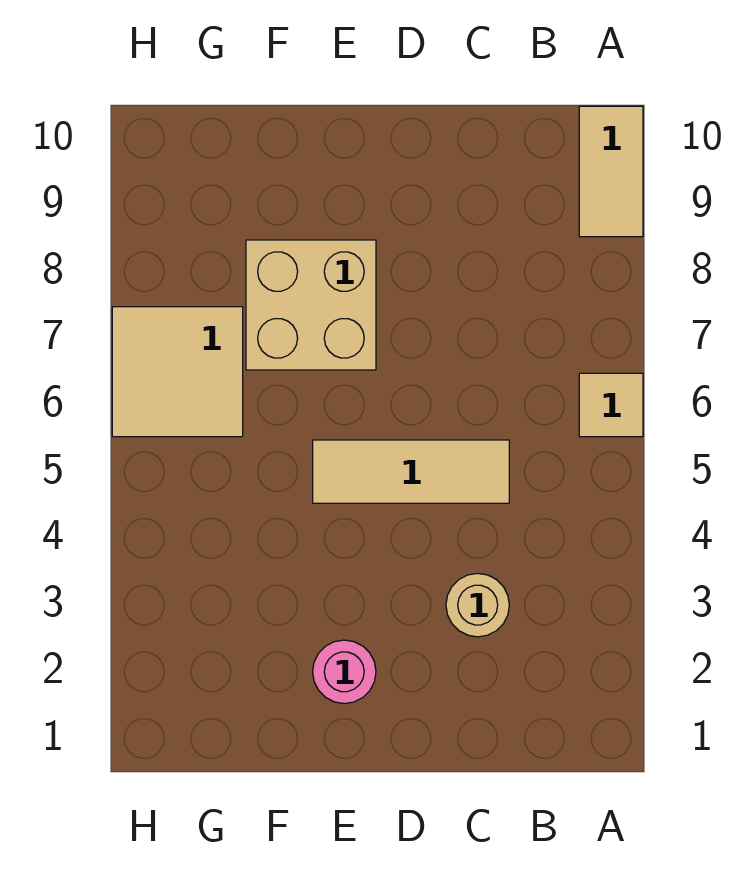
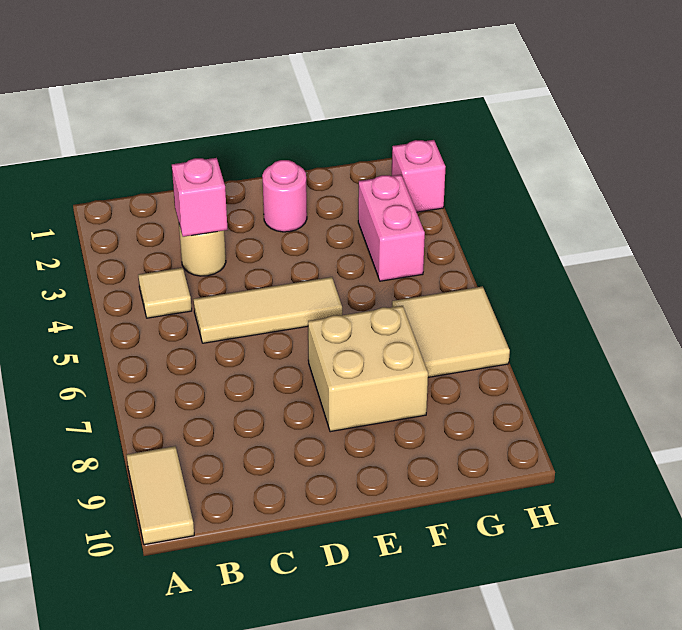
tan tile A6 level 1 -> tan tile B4 level 1
none -> pink brick C3 level 2
none -> pink brick G3:G4 level 1
none -> pink brick H2 level 1

